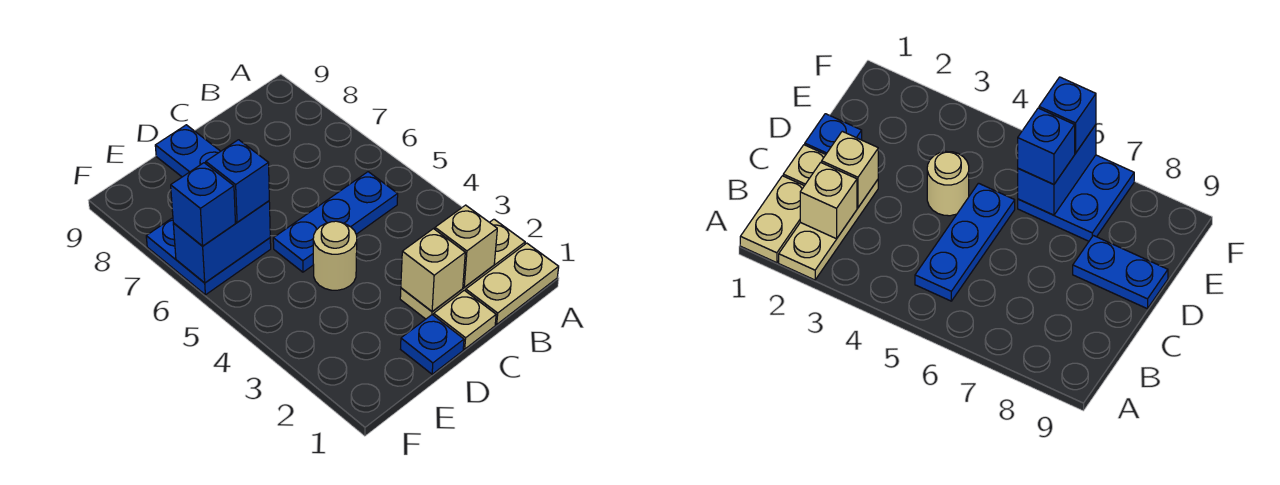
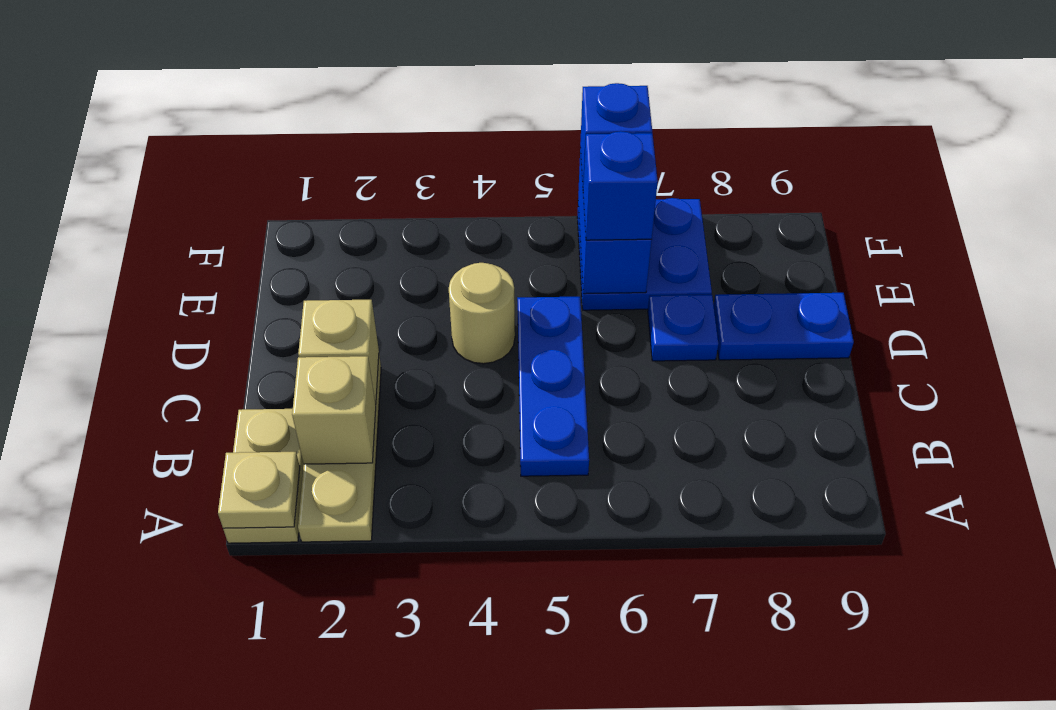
tan plate C1 level 1 -> tan plate A1 level 2
blue plate D1 level 1 -> blue plate D7 level 1

